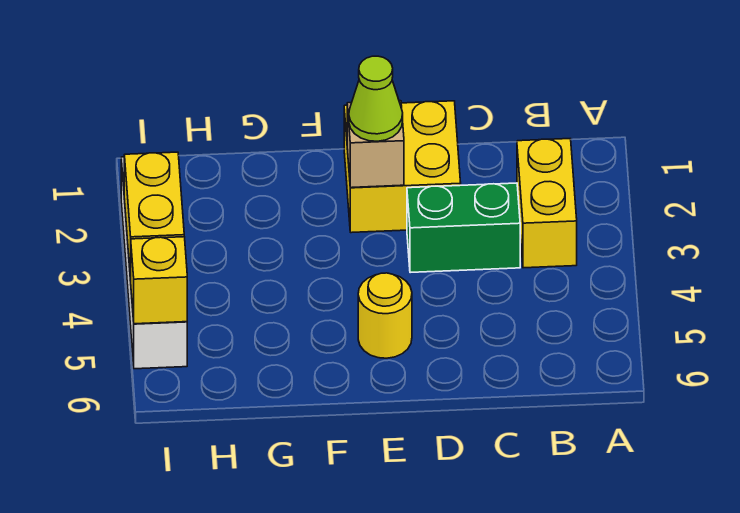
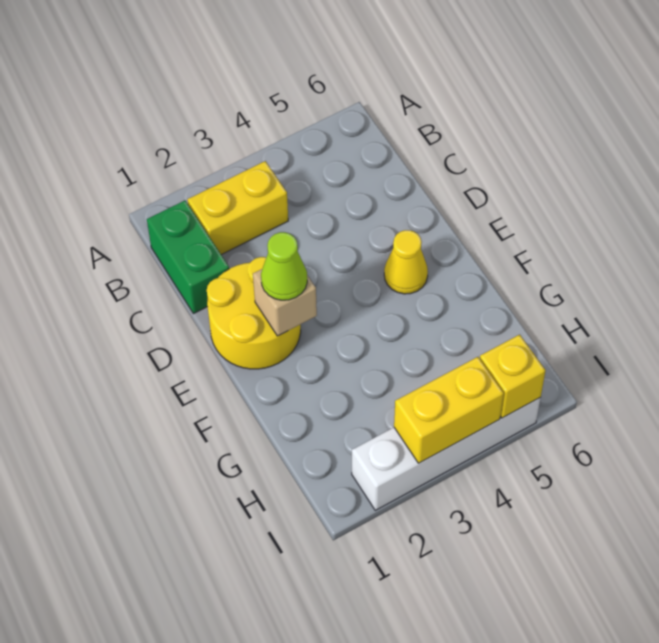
green brick C3:D3 level 1 -> green brick B1:C1 level 1
yellow brick D1:E2 level 1 -> yellow round brick D1:E2 level 1
yellow round brick E5 level 1 -> yellow cone E5 level 1

